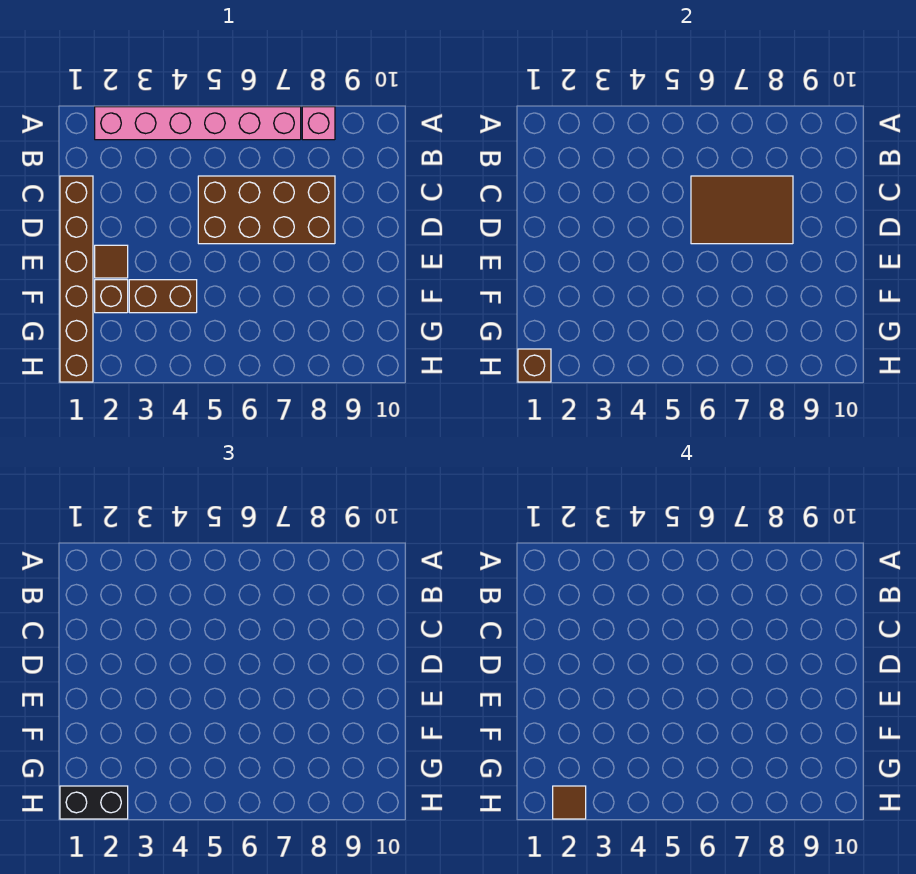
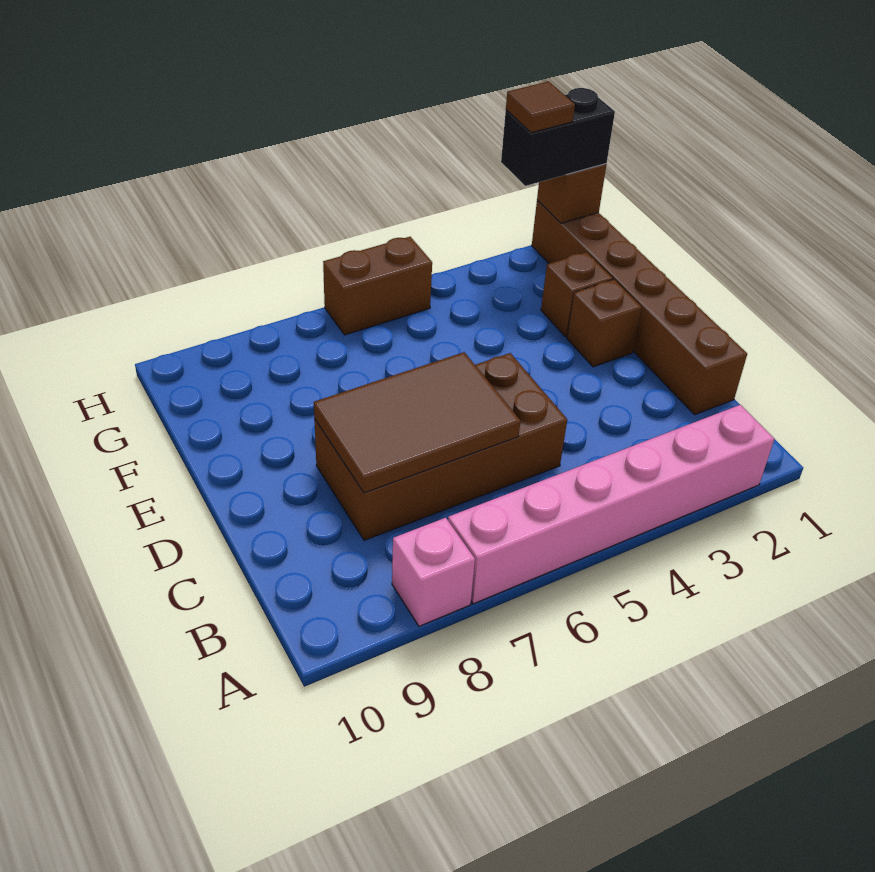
brown tile E2 level 1 -> brown brick E2 level 1
brown brick F3:F4 level 1 -> brown brick H5:H6 level 1

